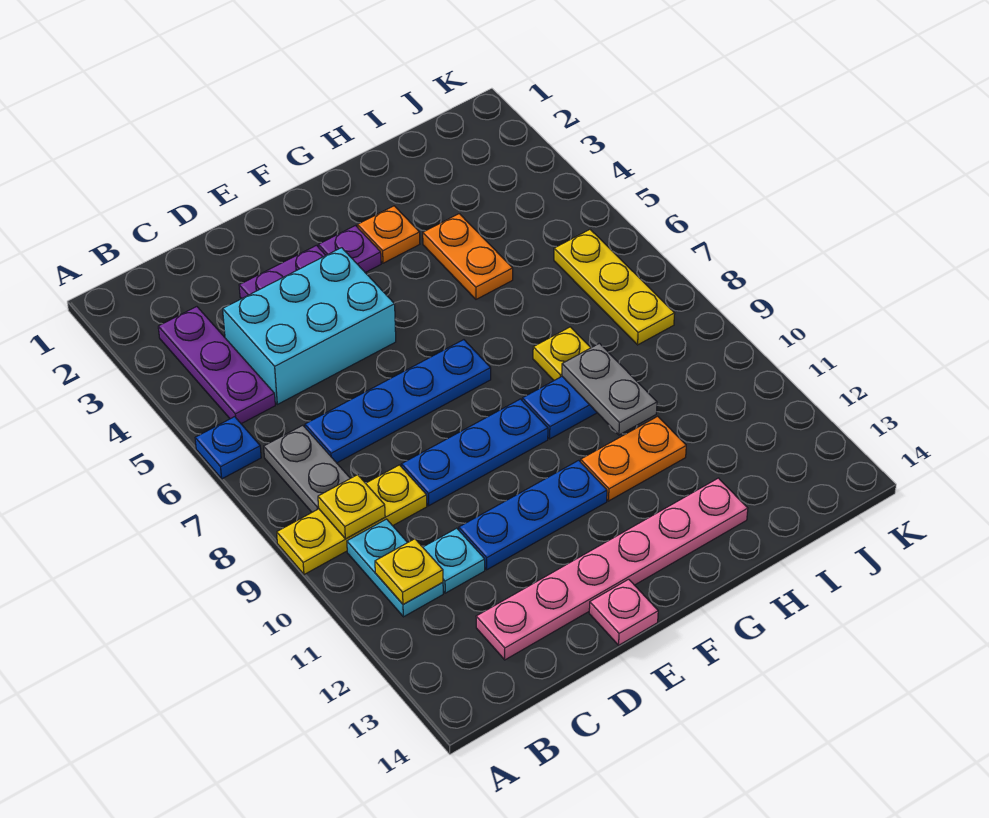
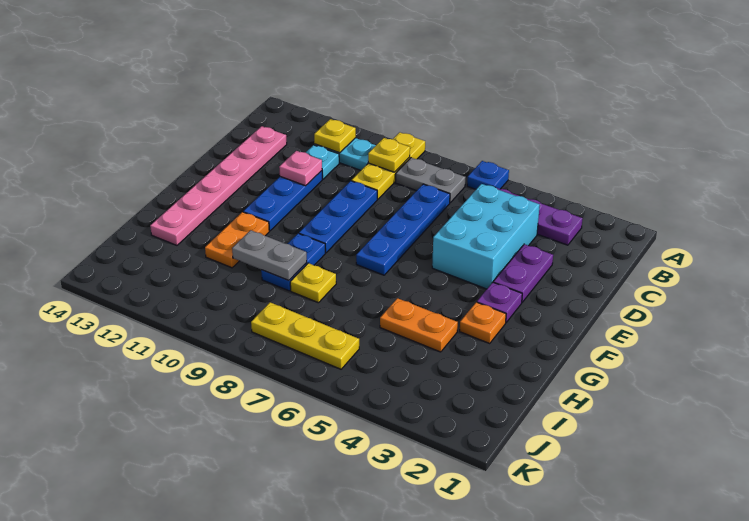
pink plate E14 level 1 -> pink plate D11 level 2

